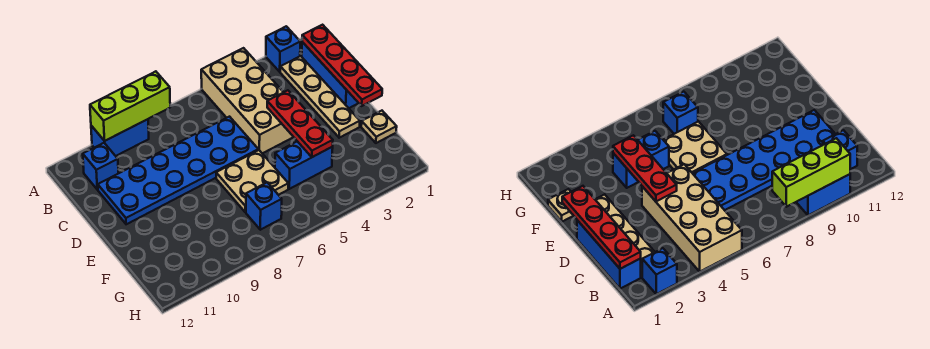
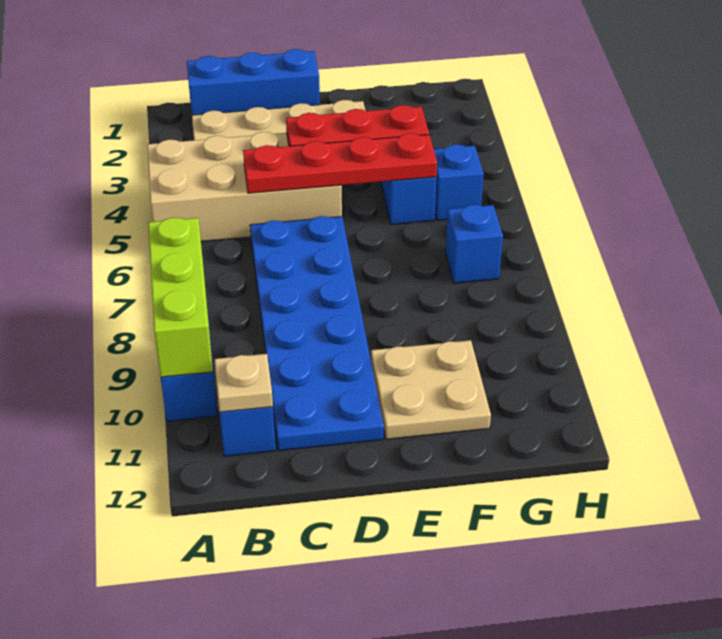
blue brick A2 level 1 -> blue brick G5 level 1
red plate B1:E1 level 2 -> red plate C5:F5 level 2
tan plate E6:F7 level 1 -> tan plate E10:F11 level 1
tan plate F1 level 1 -> tan plate B11 level 2

